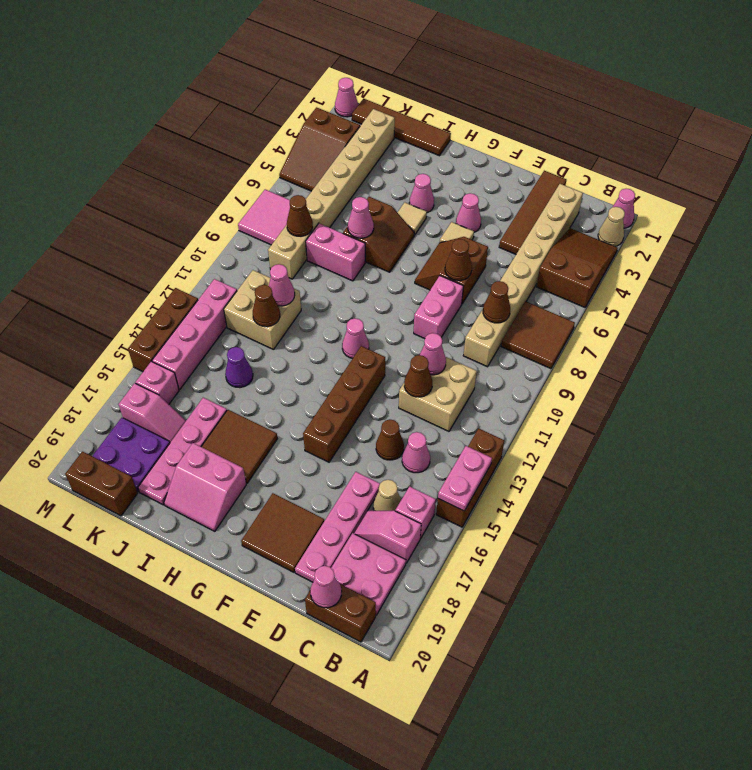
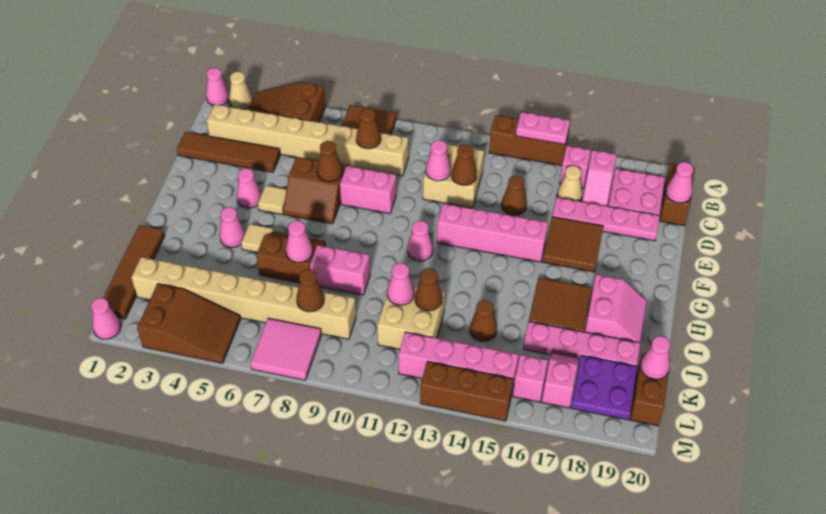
pink cone C14 level 1 -> pink cone K20 level 2
brown tile E18:F19 level 1 -> brown tile E16:F17 level 1
brown brick F12:F15 level 1 -> pink brick F12:F15 level 1
pink brick I8:J8 level 1 -> pink brick I8:I9 level 1
purple cone J14 level 1 -> brown cone J14 level 1

